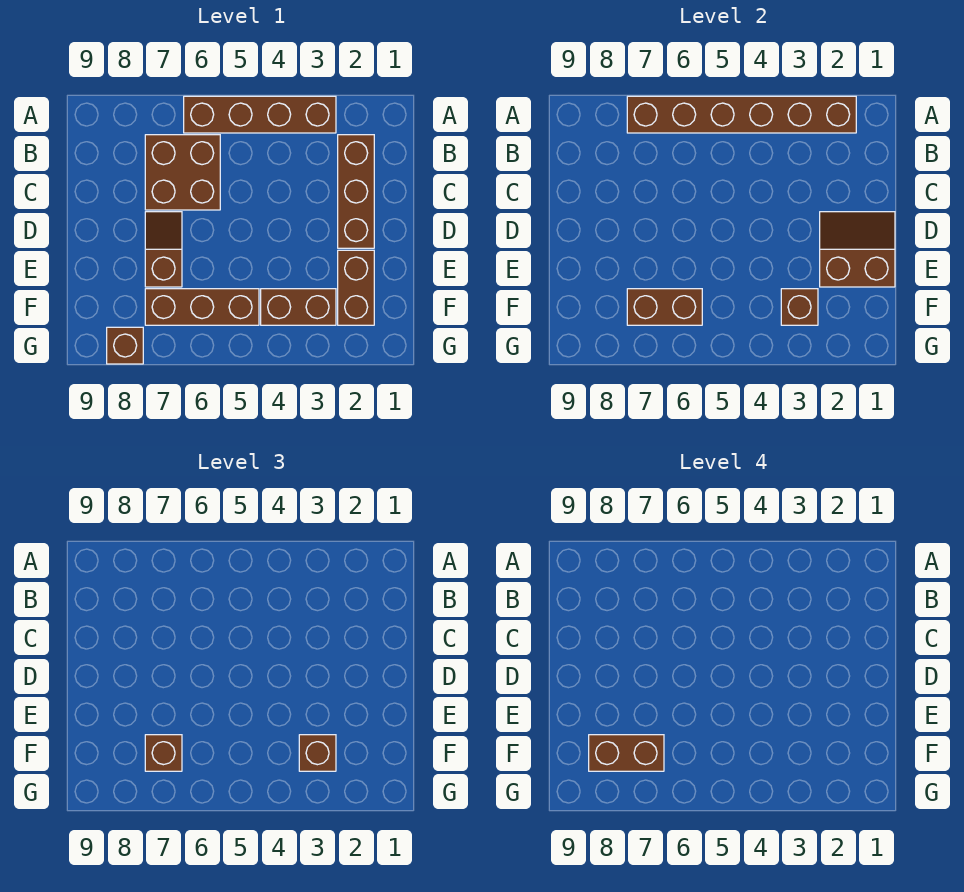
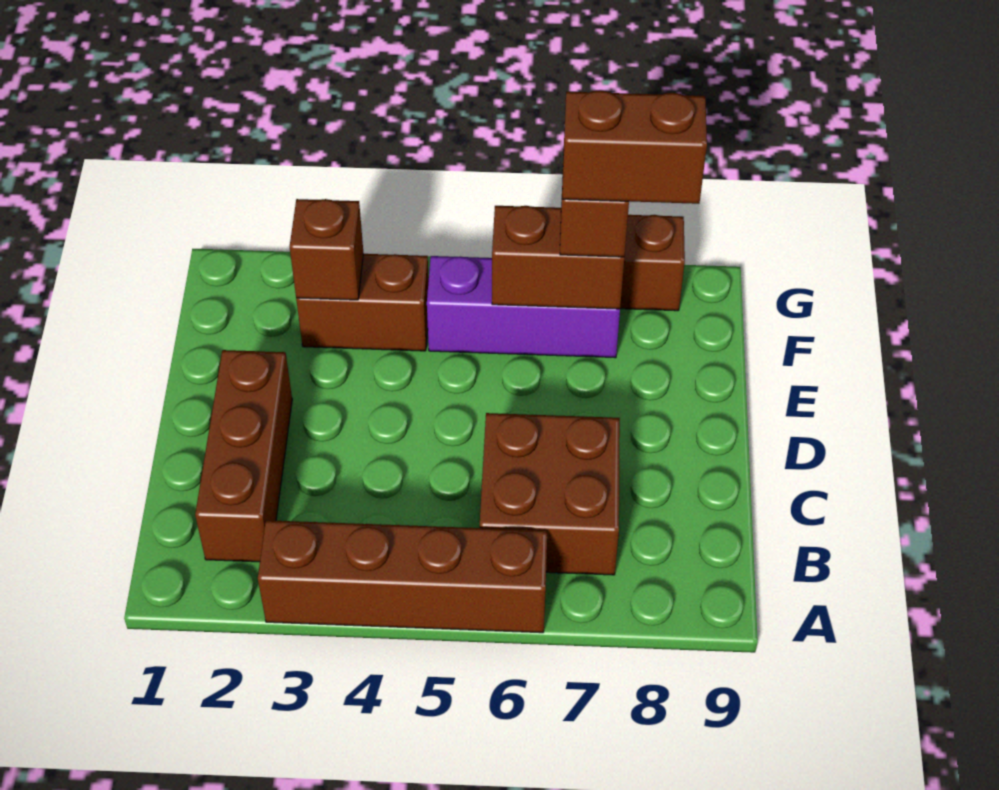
brown brick A2:A7 level 2 -> none
brown slope D1:E2 level 2 top E -> none
brown slope D7:E7 level 1 top E -> none
brown brick E2:F2 level 1 -> none
brown brick F3 level 3 -> none
brown brick F5:F7 level 1 -> purple brick F5:F7 level 1

